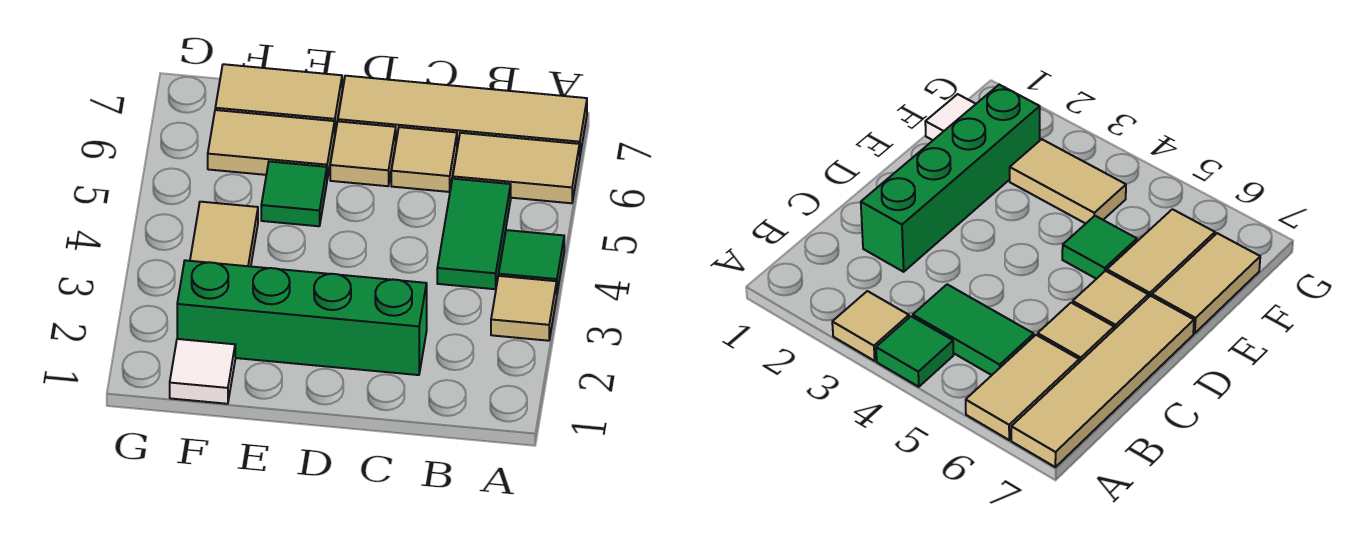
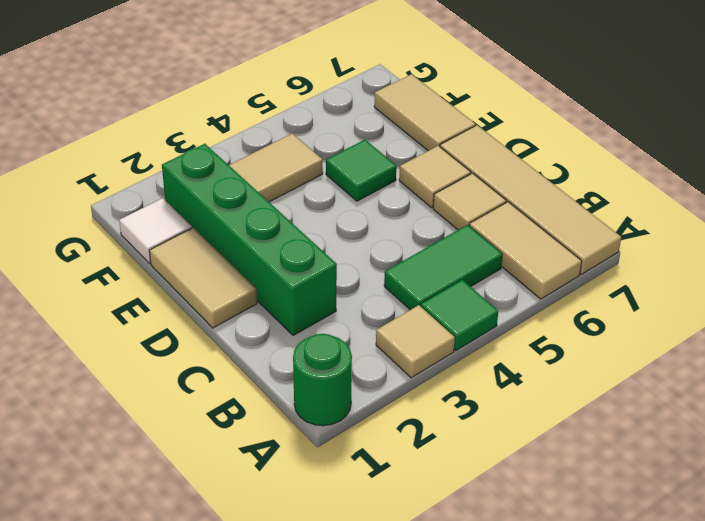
none -> green round brick A1 level 1
tan tile E6:F6 level 1 -> tan tile D1:E1 level 1

